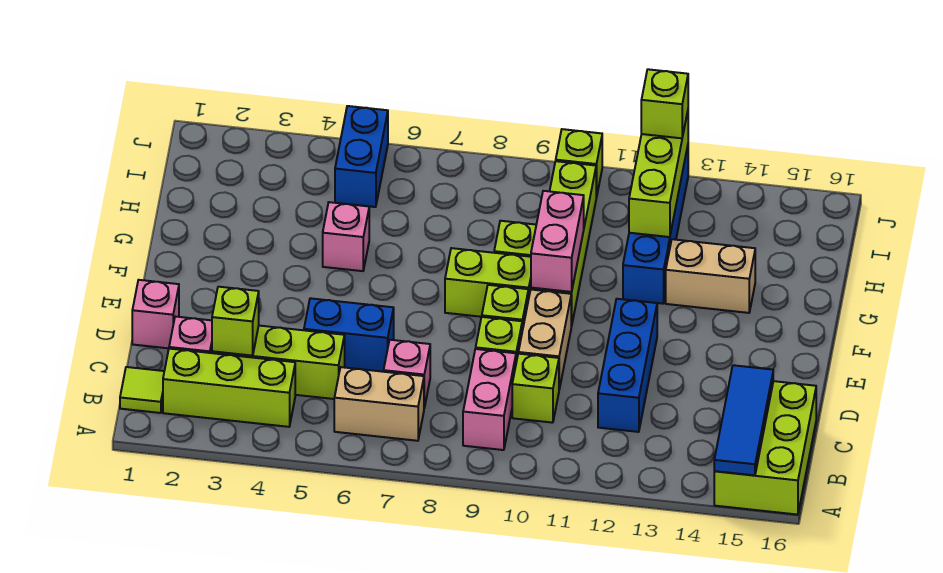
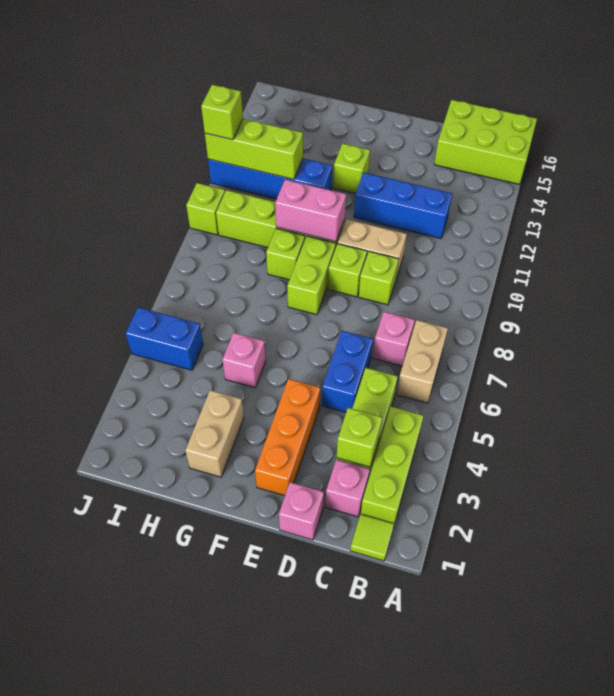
blue tile A15:C15 level 2 -> none
pink brick B9:C9 level 1 -> none
lime brick C10 level 1 -> lime brick F13 level 1
none -> orange brick E2:E4 level 1
tan brick G13:G14 level 1 -> tan brick G2:G3 level 1

